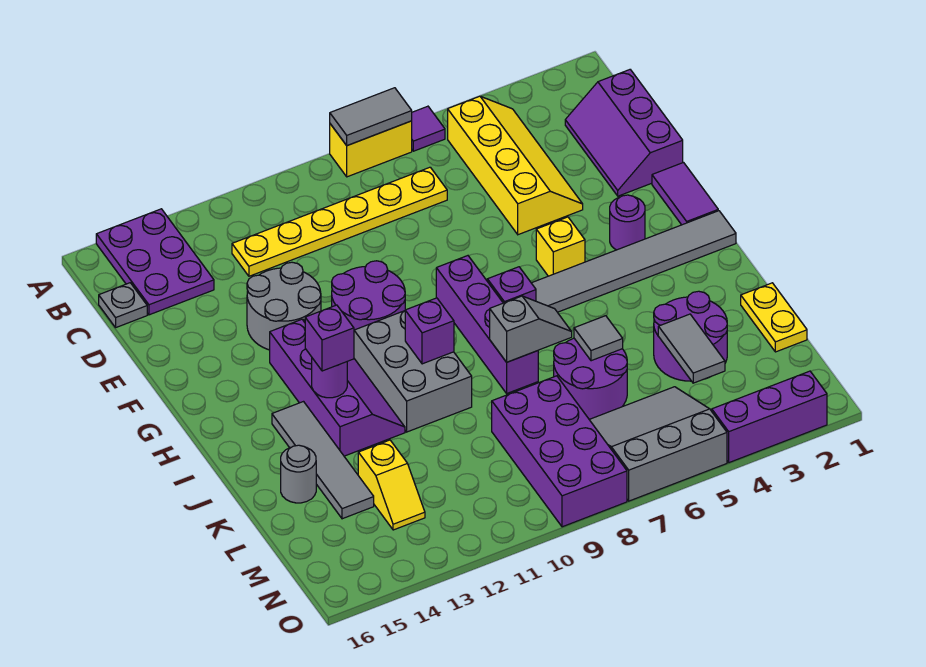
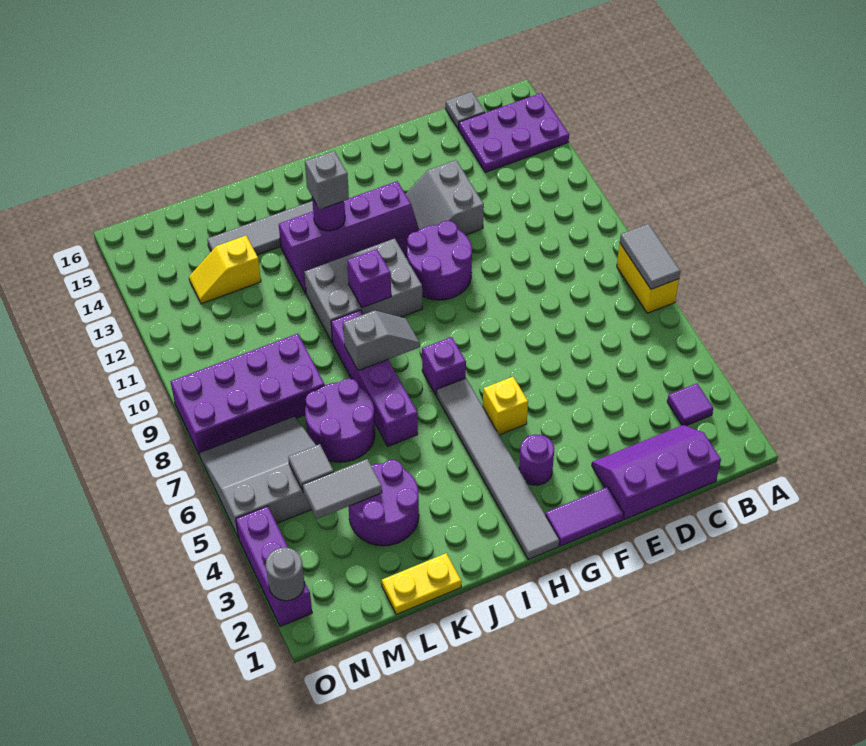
purple tile A6 level 1 -> purple tile B3 level 1
yellow slope B4:E5 level 1 top 5 -> none
yellow plate C7:C12 level 1 -> none
grey round brick E12:F13 level 1 -> grey slope E12:F13 level 1 top E
purple brick G8:J8 level 1 -> purple brick J6:J9 level 1
purple brick I13 level 3 -> grey brick I13 level 3
grey slope J7:J8 level 2 top 8 -> grey slope I8:J8 level 2 top J
grey tile K6 level 2 -> grey tile M5 level 2
grey round brick K15 level 1 -> grey round brick O2 level 2
grey slope M5:O7 level 1 top O -> grey slope M5:O7 level 1 top 5

